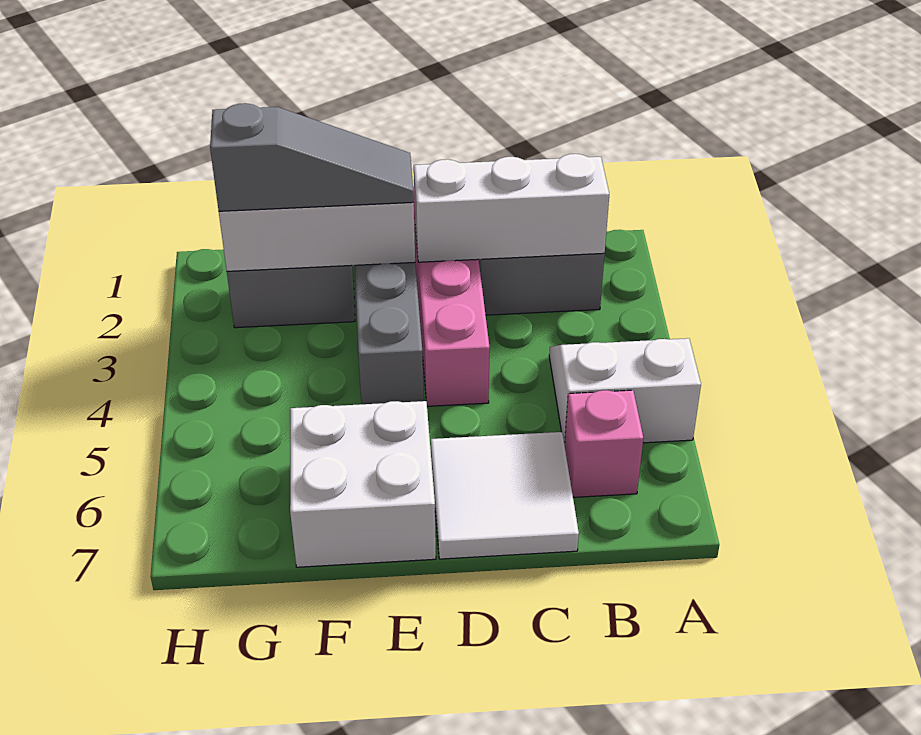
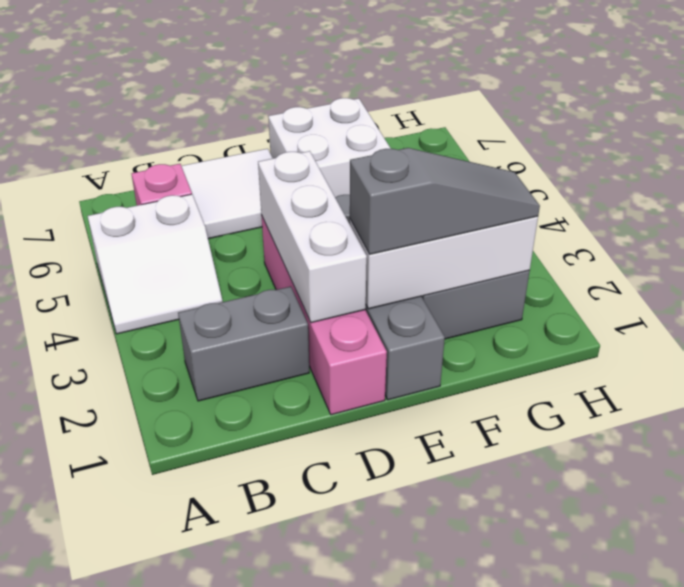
white brick B2:D2 level 2 -> white brick D2:D4 level 2
grey slope E2:G2 level 3 top G -> grey slope E2:G2 level 3 top E

